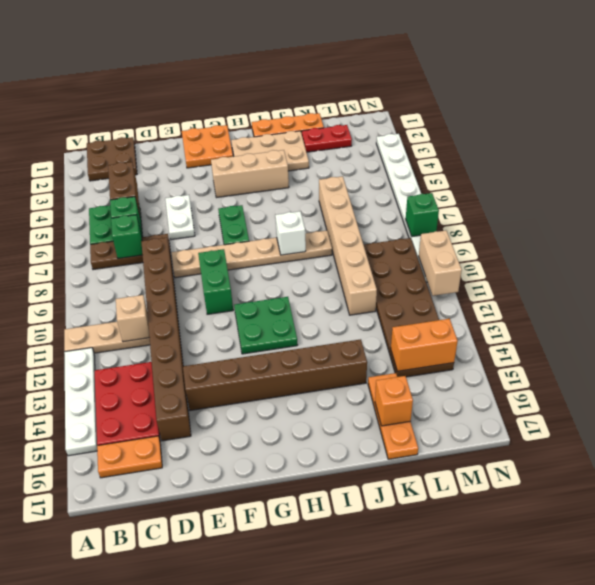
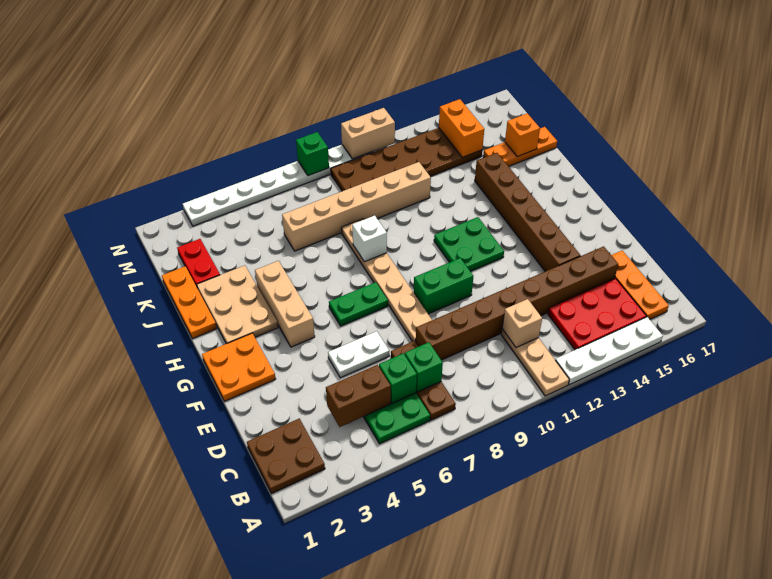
orange plate B16:C16 level 1 -> orange plate B16:D16 level 1

